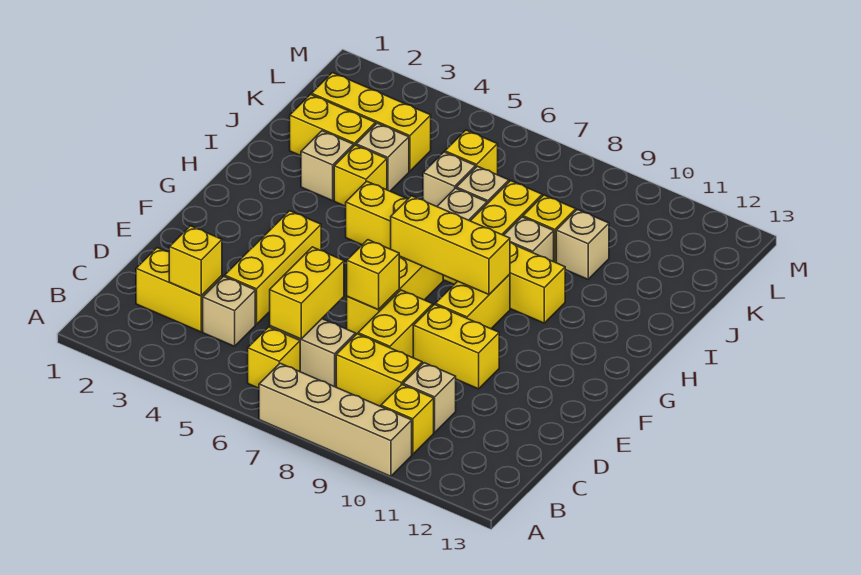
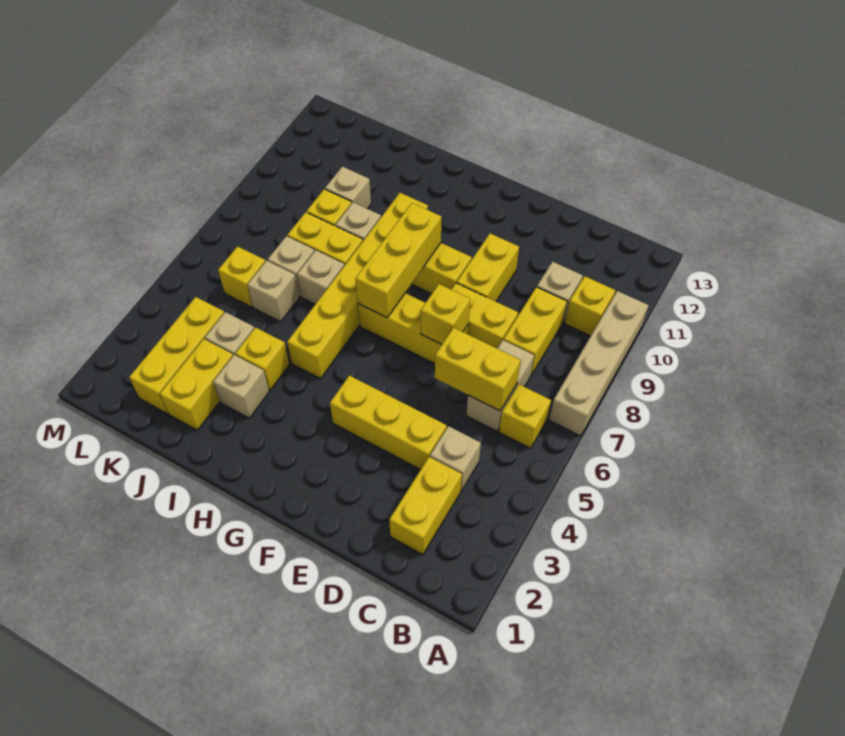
yellow brick C3 level 2 -> none

